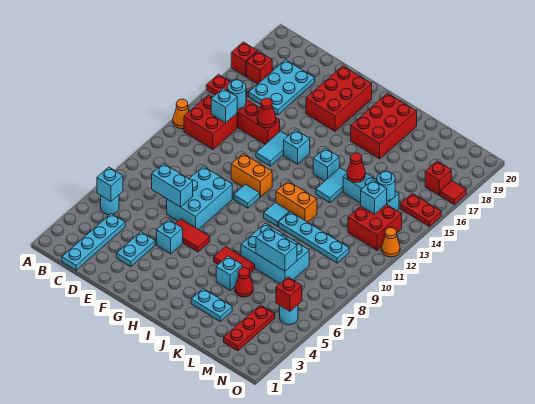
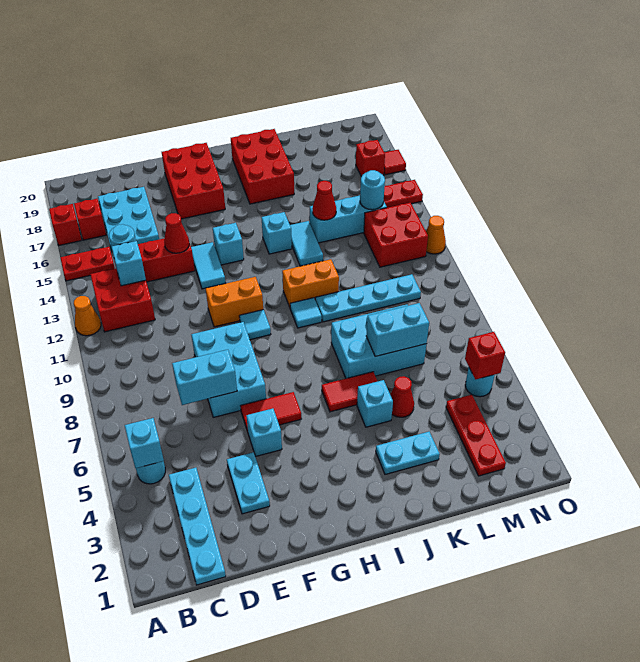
cyan brick M13 level 2 -> none

